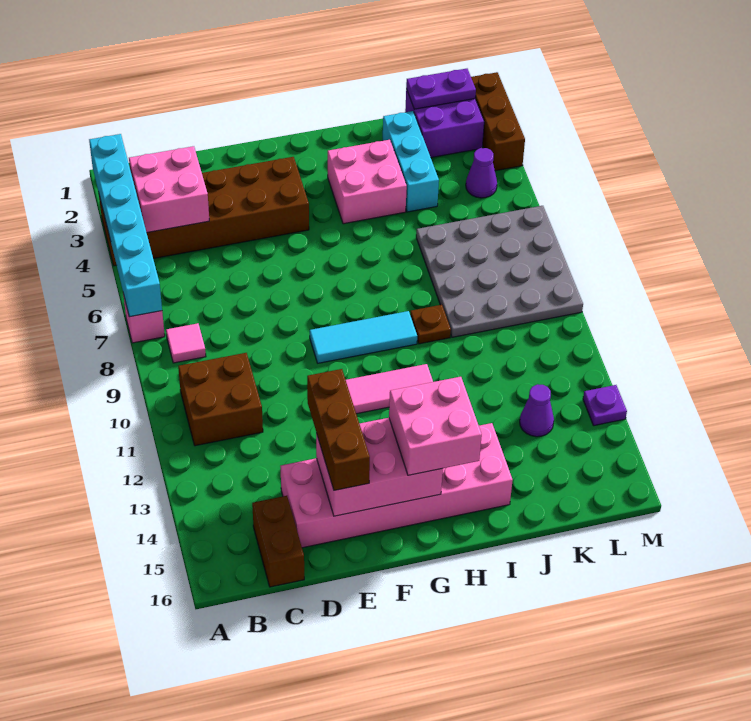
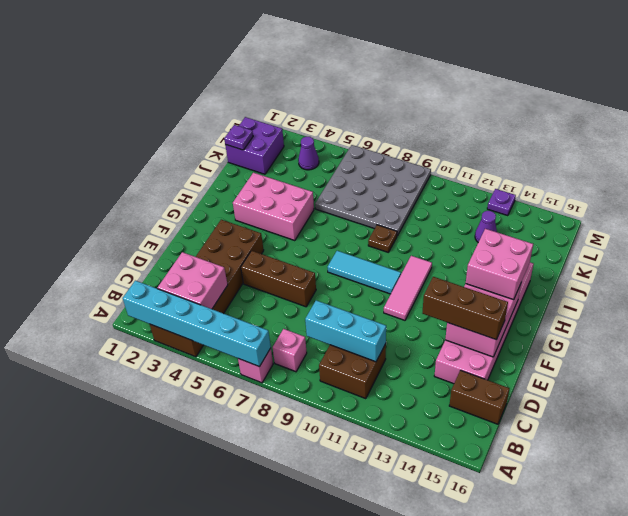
pink tile B8 level 1 -> pink brick B8 level 1
cyan tile F9:H9 level 1 -> cyan tile G8:G10 level 1
pink brick H3:I4 level 1 -> pink brick H3:I5 level 1
cyan brick J2:J4 level 1 -> cyan brick C9:C11 level 2
purple plate K1:L1 level 2 -> purple plate K1 level 2
brown brick M1:M3 level 1 -> brown brick E5:E7 level 1

